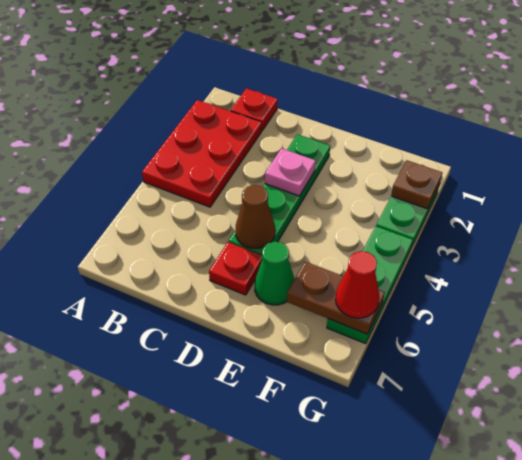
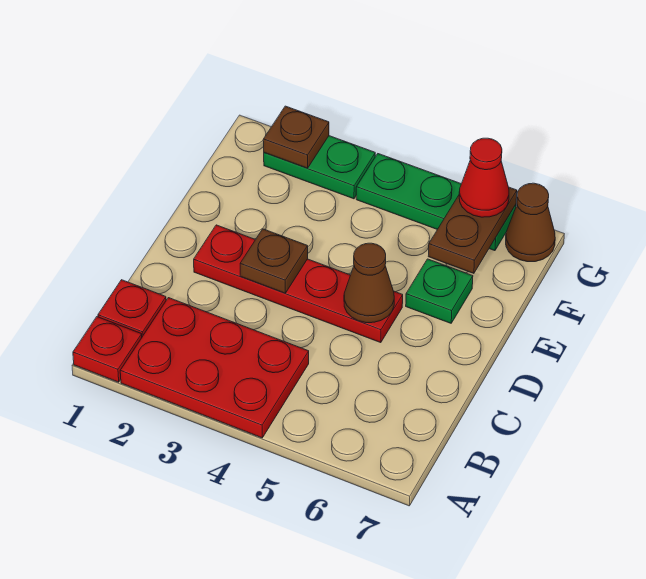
green plate D2:D5 level 1 -> red plate D2:D5 level 1
pink plate D3 level 2 -> brown plate D3 level 2
red plate D6 level 1 -> red plate A1 level 1
green cone E6 level 1 -> green plate E6 level 1
none -> brown cone G7 level 1

